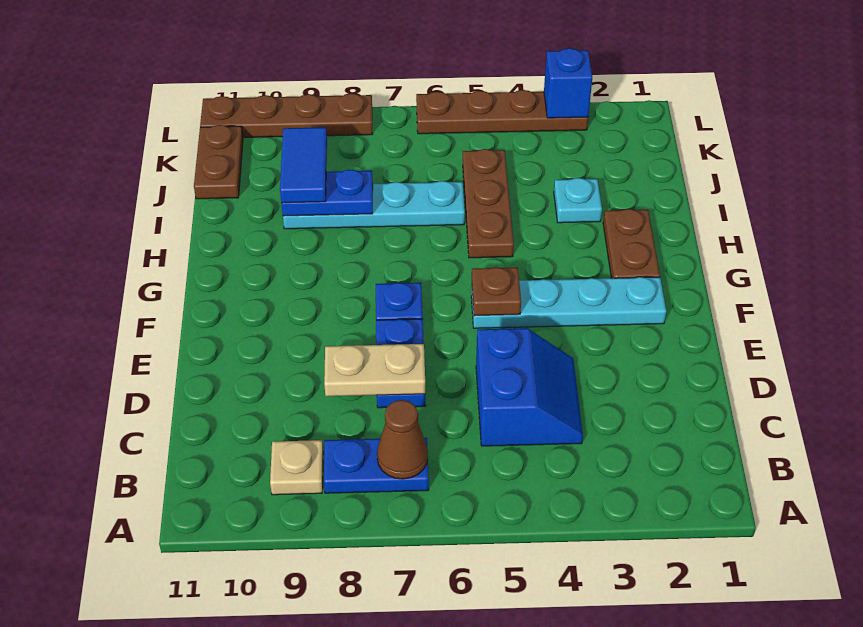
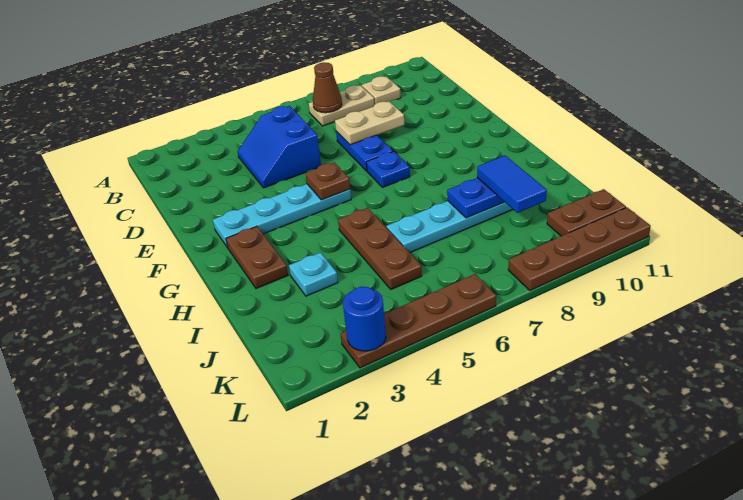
blue plate B7:B8 level 1 -> tan plate B7:B8 level 1
brown plate J11:K11 level 1 -> brown plate K10:K11 level 1
blue brick L3 level 2 -> blue round brick L3 level 2

